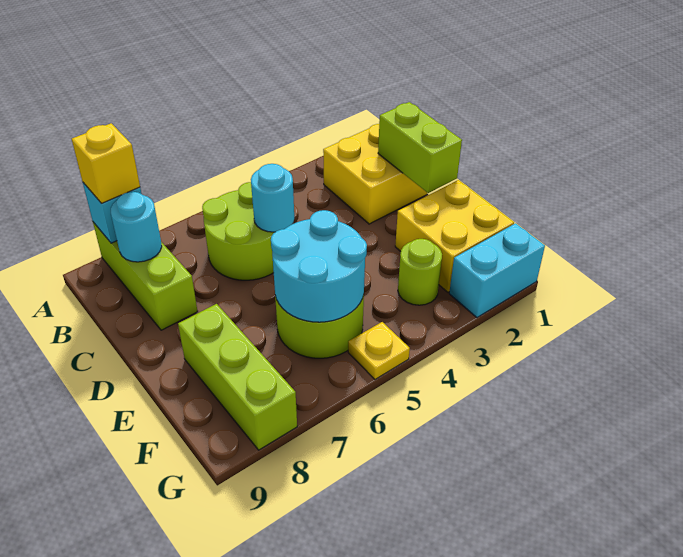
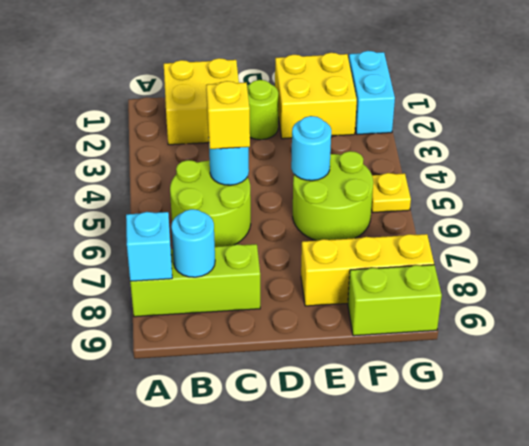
yellow brick A8 level 3 -> yellow brick C5 level 3
lime brick C1:D1 level 2 -> lime brick F9:G9 level 1
cyan round brick E5:F6 level 2 -> cyan round brick E5 level 2
lime brick E8:G8 level 1 -> yellow brick E8:G8 level 1
lime round brick F3 level 1 -> lime round brick D2 level 1

